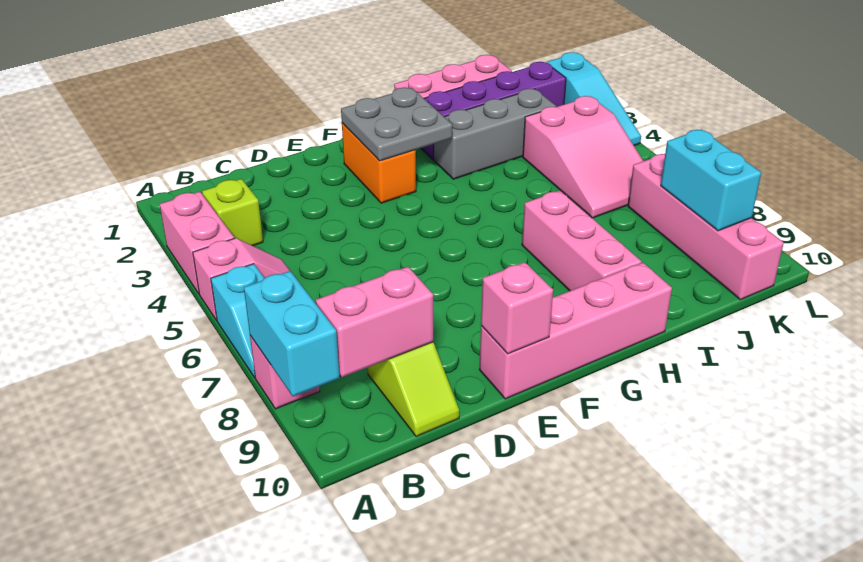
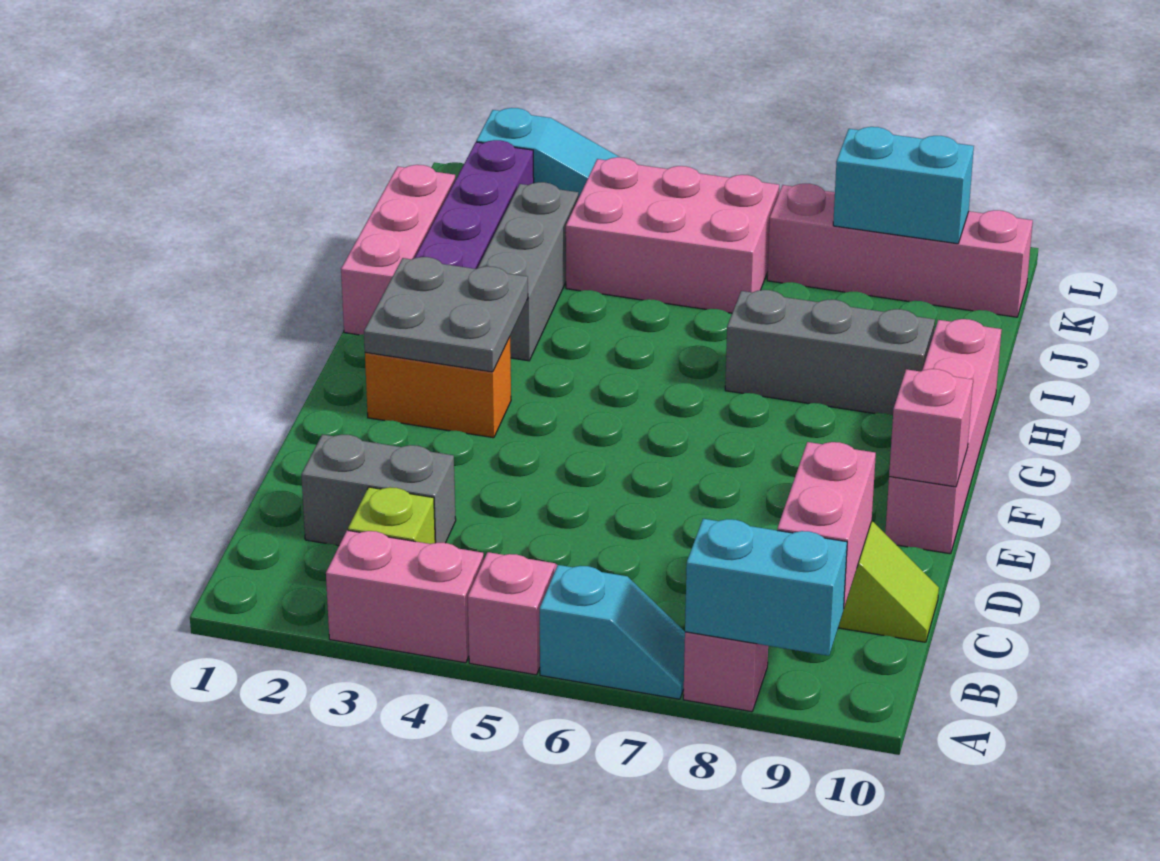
none -> grey brick C2:C3 level 1
pink brick H7:H9 level 1 -> grey brick H7:H9 level 1
pink slope J4:K6 level 1 top 4 -> pink brick J4:K6 level 1

